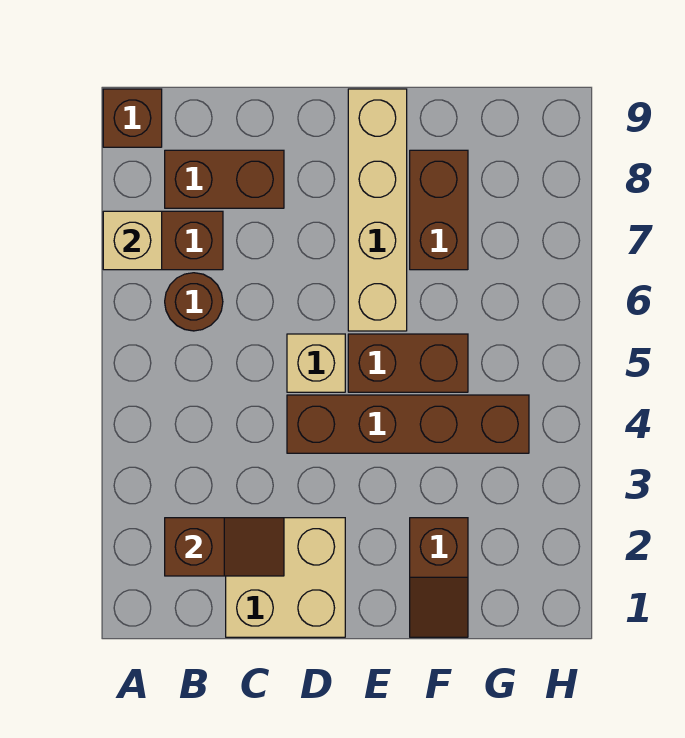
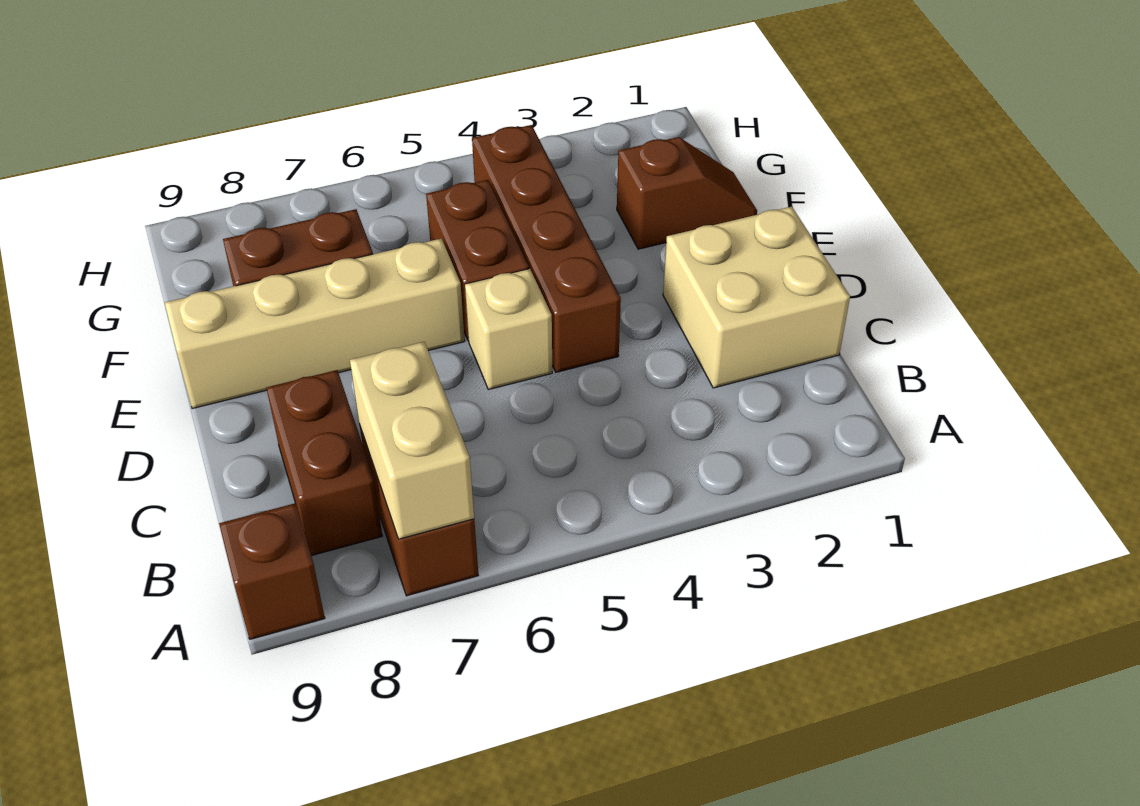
tan brick A7 level 2 -> tan brick A7:B7 level 2
brown slope B2:C2 level 2 top B -> none
brown round brick B6 level 1 -> none

